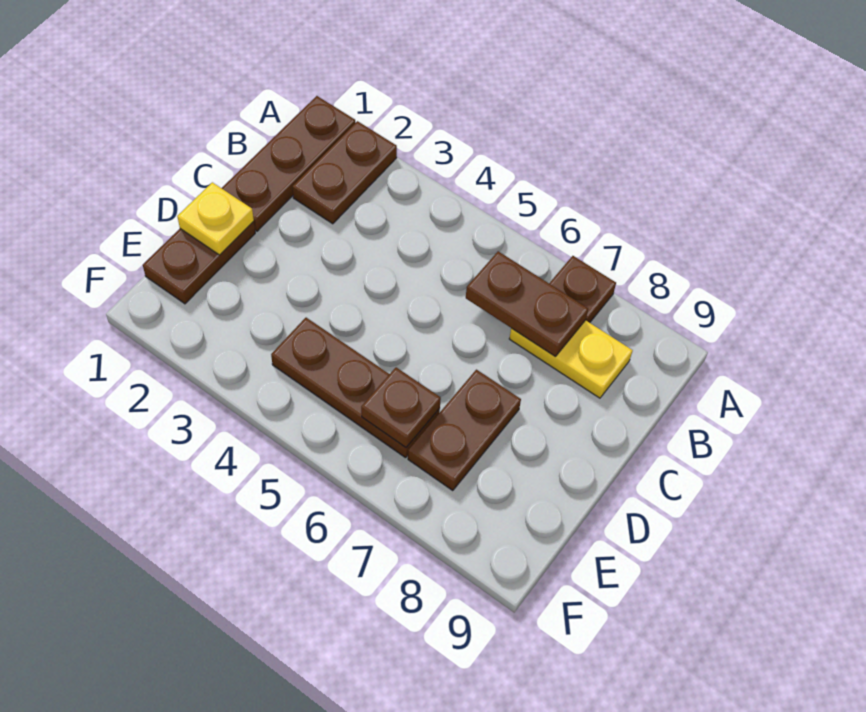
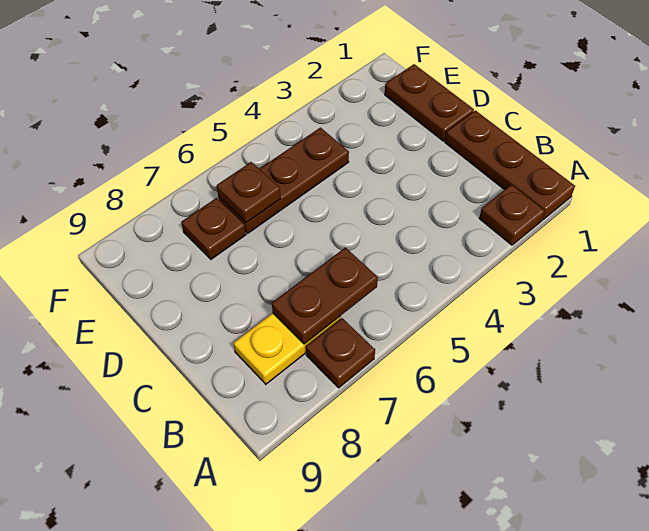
brown plate A2:B2 level 1 -> brown plate A2 level 1
yellow plate D1 level 2 -> none
brown plate D7:E7 level 1 -> brown plate E7 level 1

